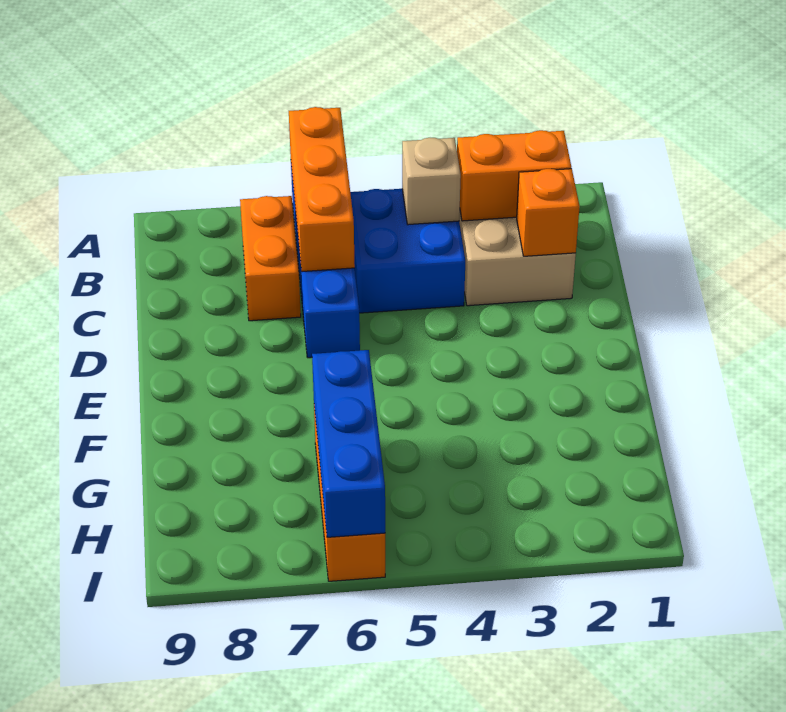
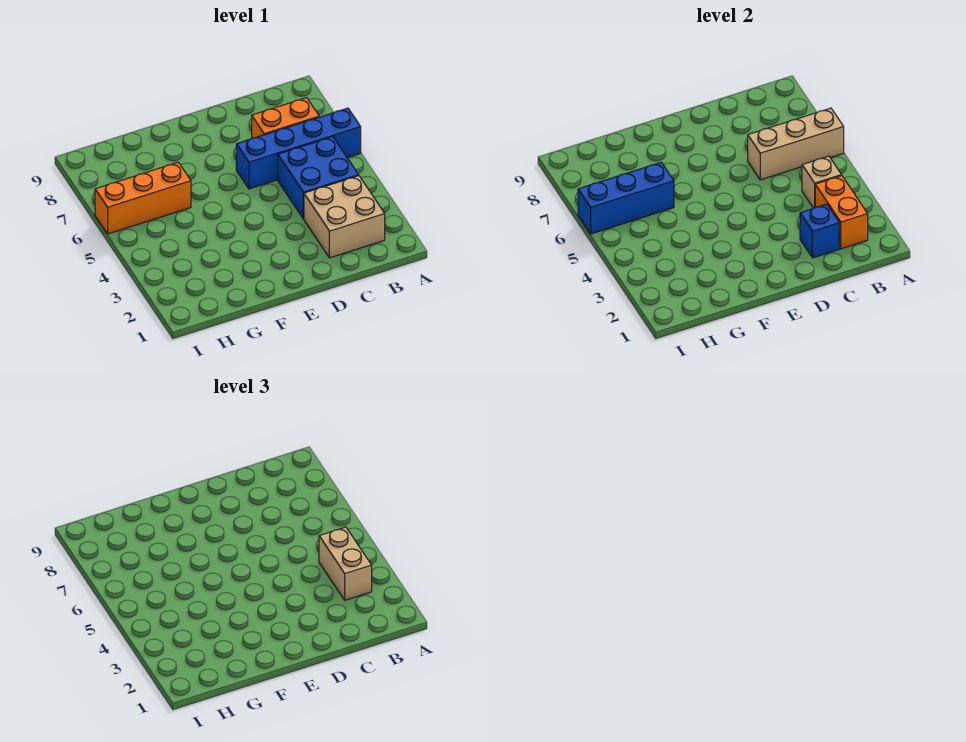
orange brick A6:C6 level 2 -> tan brick A6:C6 level 2
none -> tan brick B3:B4 level 3
orange brick C2 level 2 -> blue brick C2 level 2

